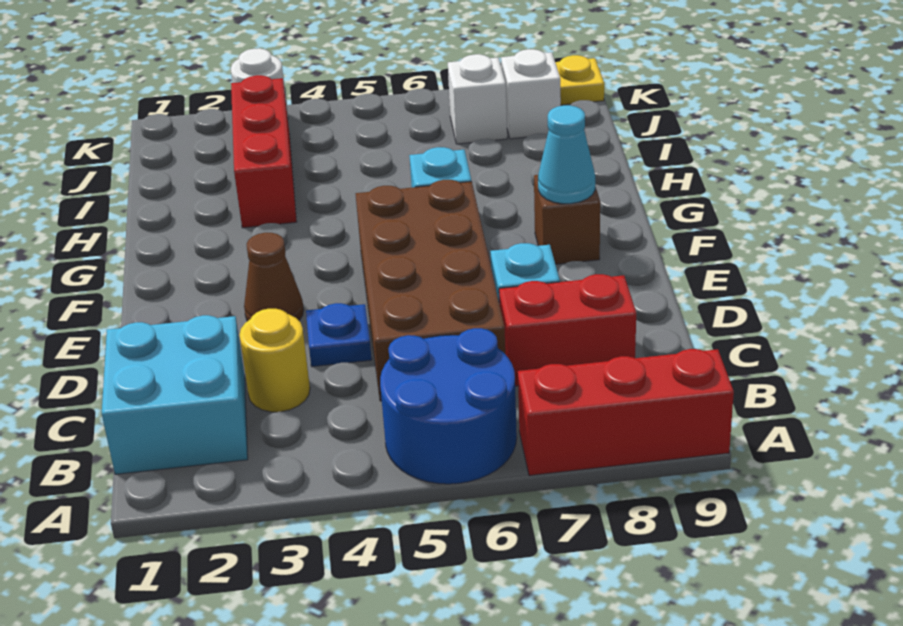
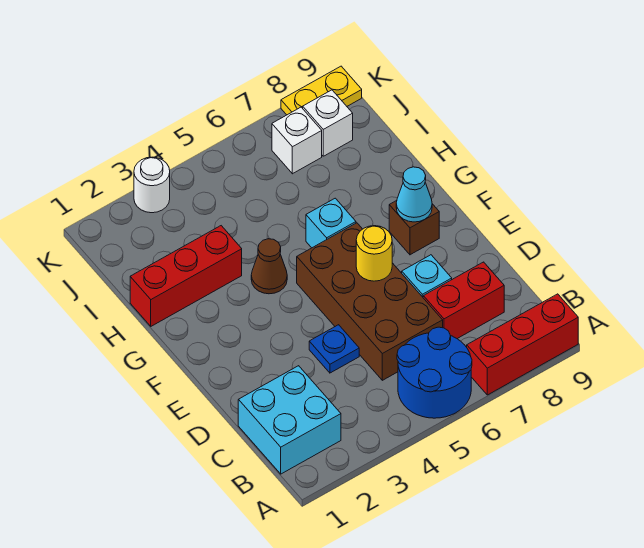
yellow round brick C3 level 1 -> yellow round brick E6 level 2
brown cone E3 level 1 -> brown cone G4 level 1
red brick H3:J3 level 1 -> red brick H1:H3 level 1

